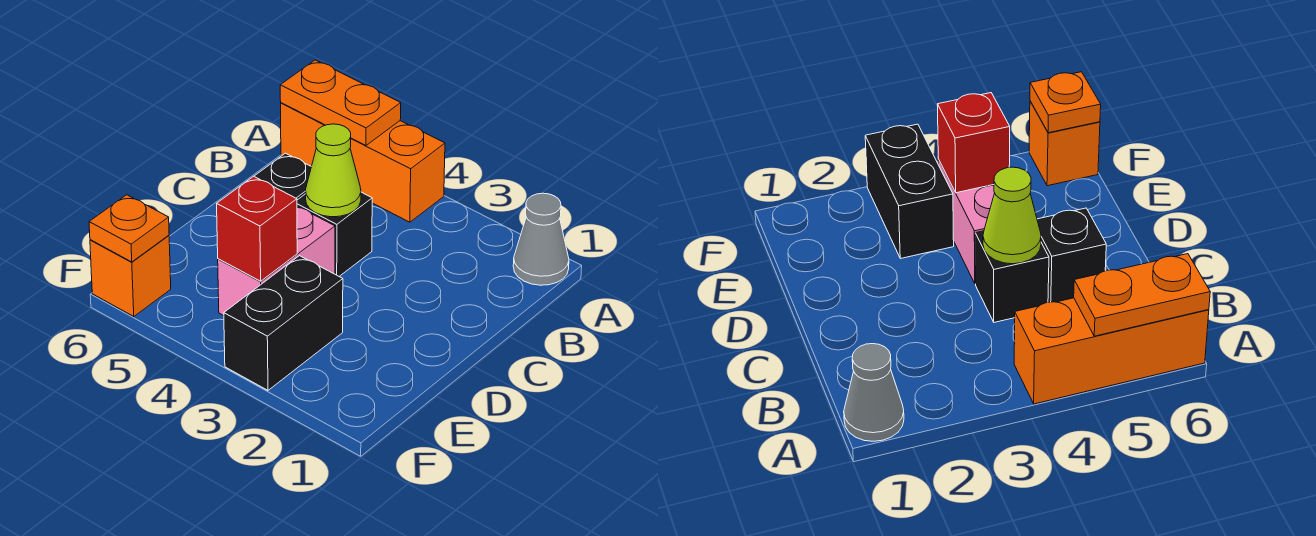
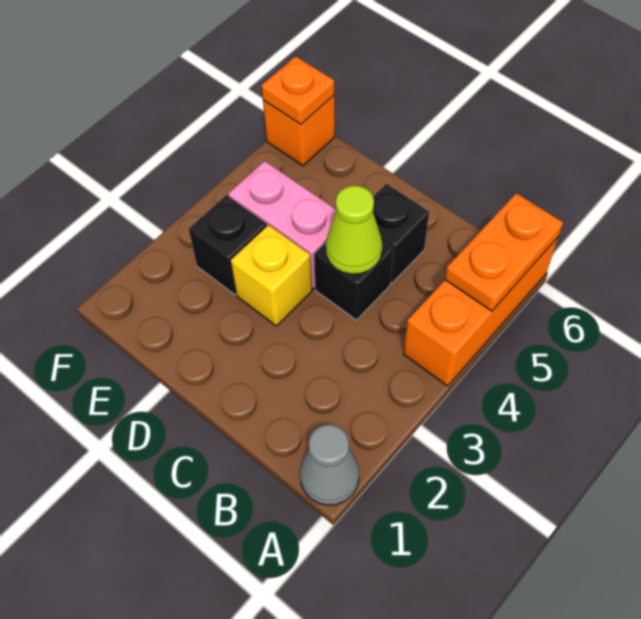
none -> yellow brick D3 level 1
black brick E3:F3 level 1 -> black brick E3 level 1
red brick E4 level 2 -> none

